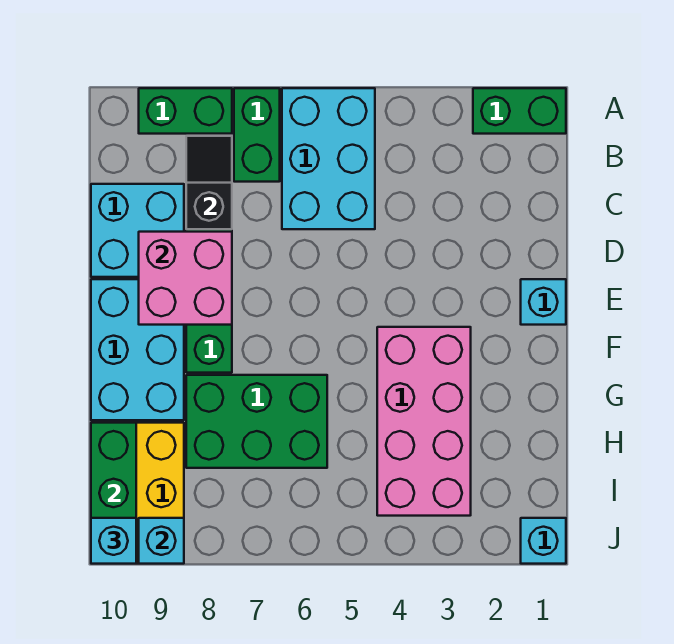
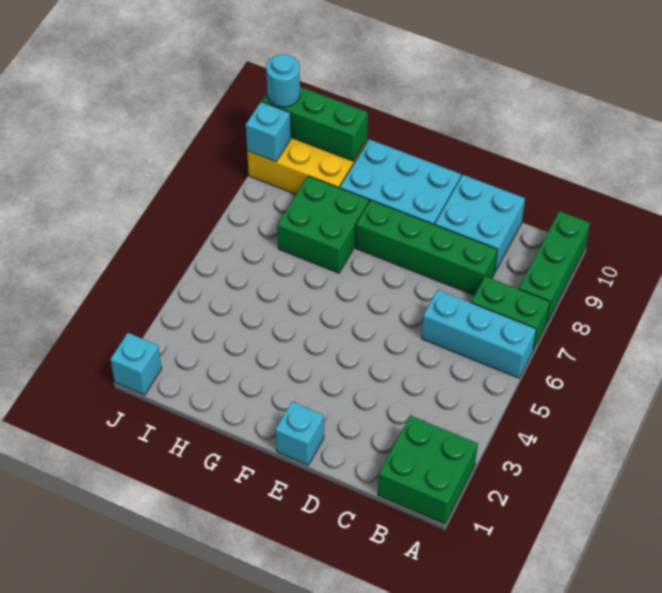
green brick A1:A2 level 1 -> green brick A1:B2 level 1
cyan brick A5:C6 level 1 -> cyan brick A6:C6 level 1
green brick A8:A9 level 1 -> green brick A8:A10 level 1
black slope B8:C8 level 2 top C -> none
pink brick D8:E9 level 2 -> none
pink brick F3:I4 level 1 -> none
green brick G6:H8 level 1 -> green brick G7:H8 level 1
cyan brick J10 level 3 -> cyan round brick J10 level 3

